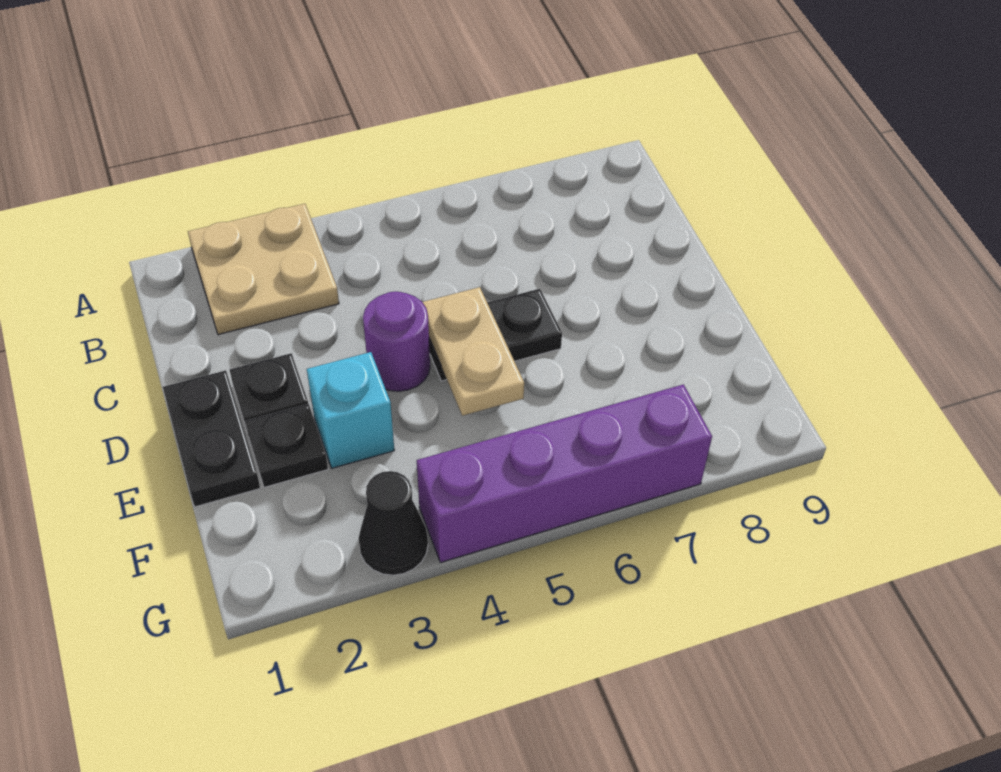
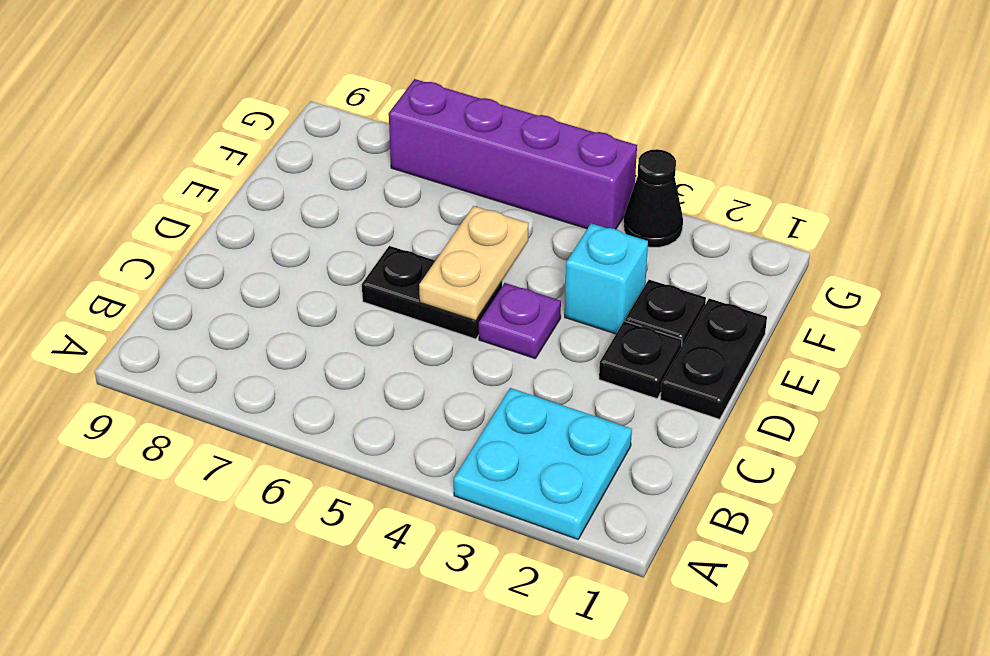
tan plate A2:B3 level 1 -> cyan plate A2:B3 level 1
purple round brick D4 level 1 -> purple plate D4 level 1

